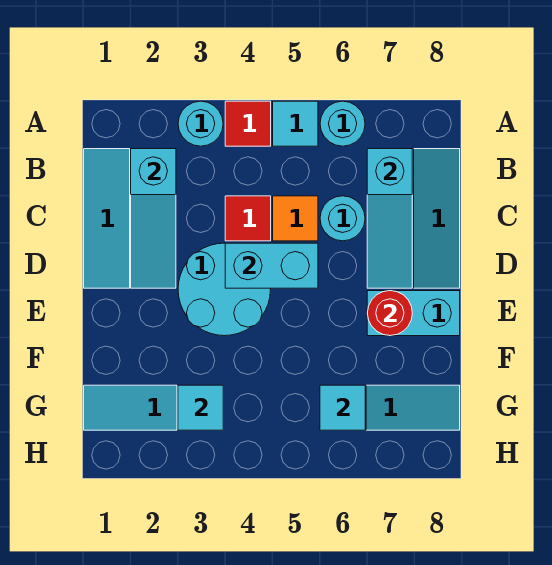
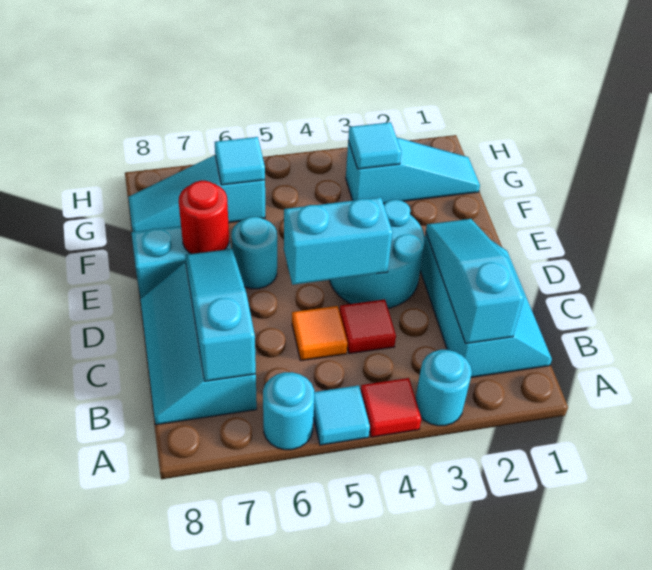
cyan round brick C6 level 1 -> cyan round brick E6 level 1

